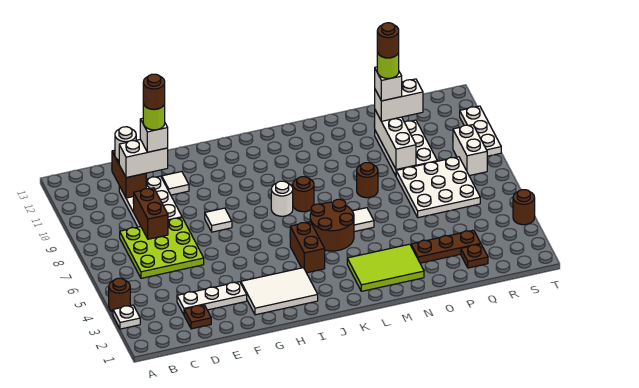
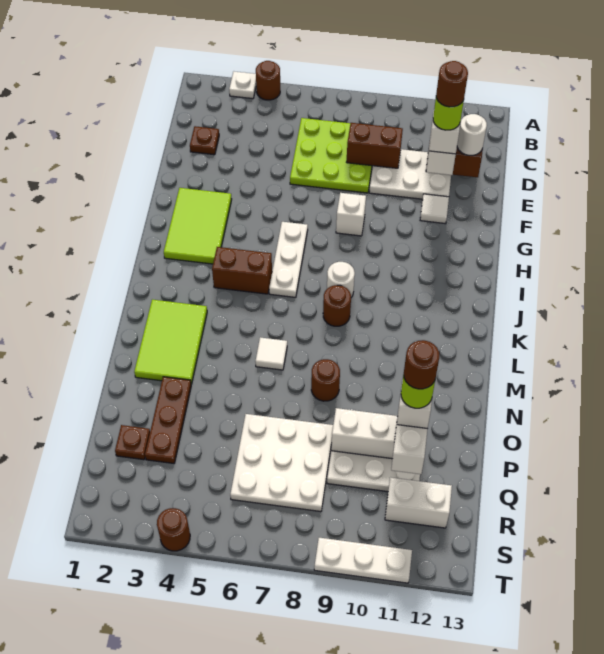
white plate D3:F3 level 1 -> white plate H6:J6 level 1
white tile G2:I3 level 1 -> lime tile G2:I3 level 1
white tile G8 level 1 -> white brick G8 level 1
brown round brick K5:L6 level 1 -> none
white brick S8:S9 level 1 -> white brick R11:R12 level 1

